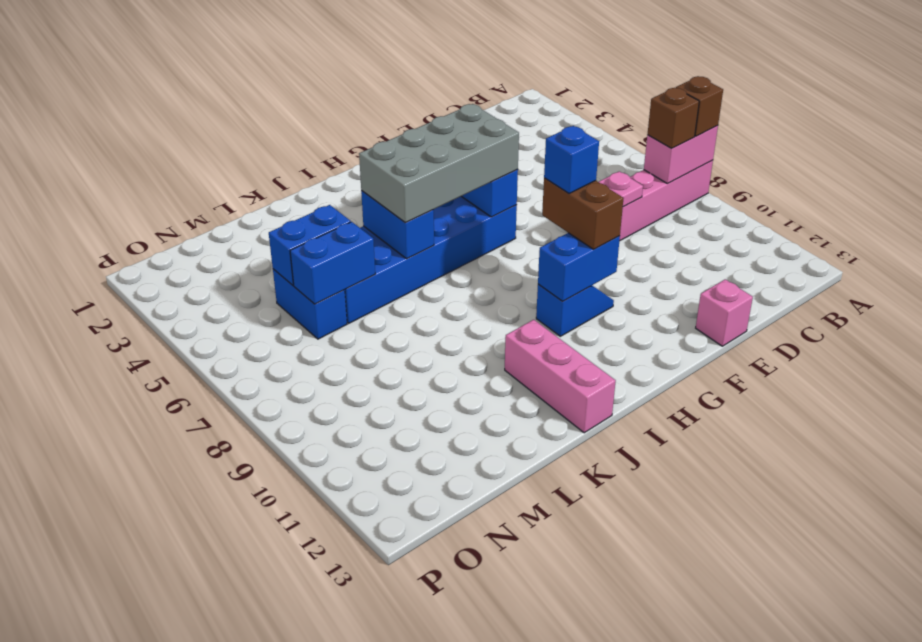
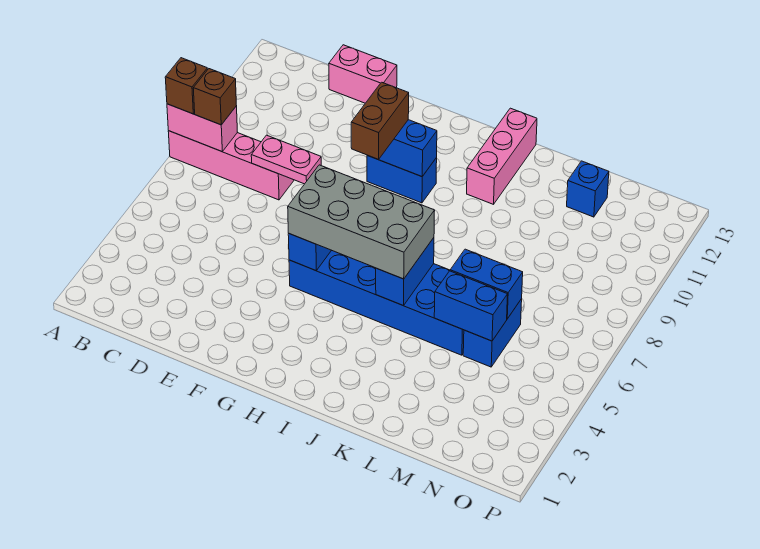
pink brick E13 level 1 -> pink brick D13:E13 level 1
blue brick G9 level 4 -> blue brick M12 level 1
blue slope G10:H10 level 1 top H -> blue brick G10:H10 level 1

